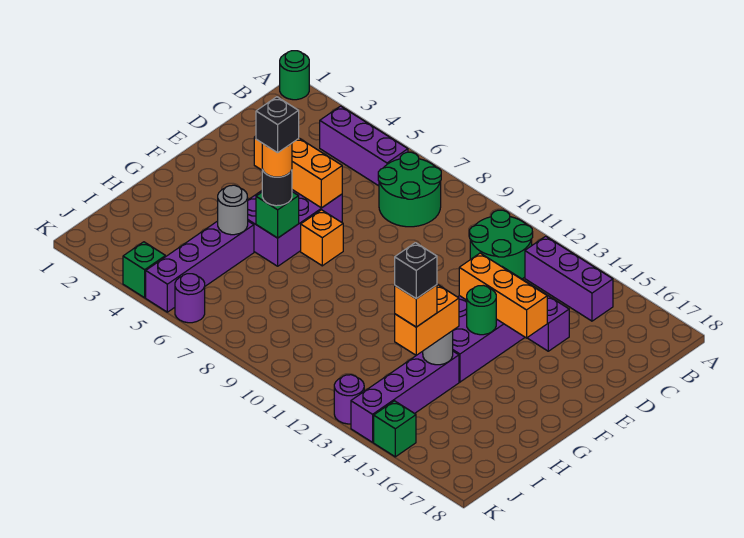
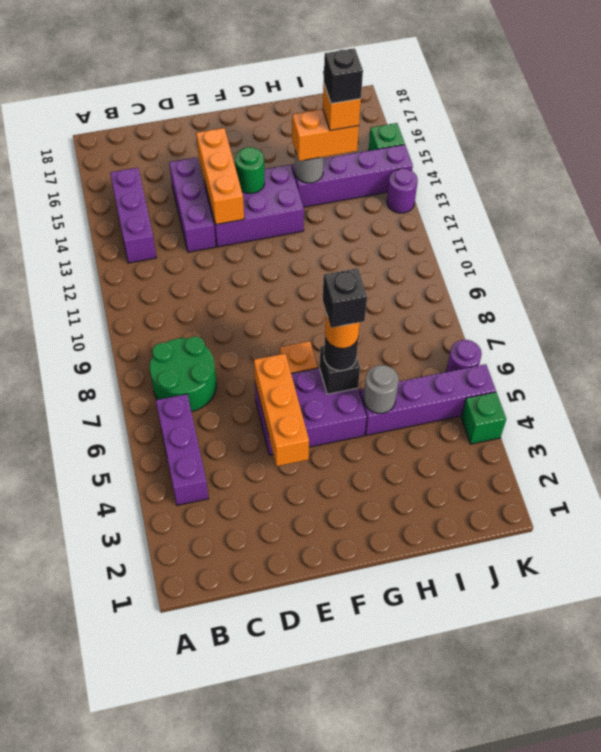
green round brick A1 level 1 -> none
green round brick B11:C12 level 1 -> none
green brick G6 level 2 -> black brick G6 level 2

